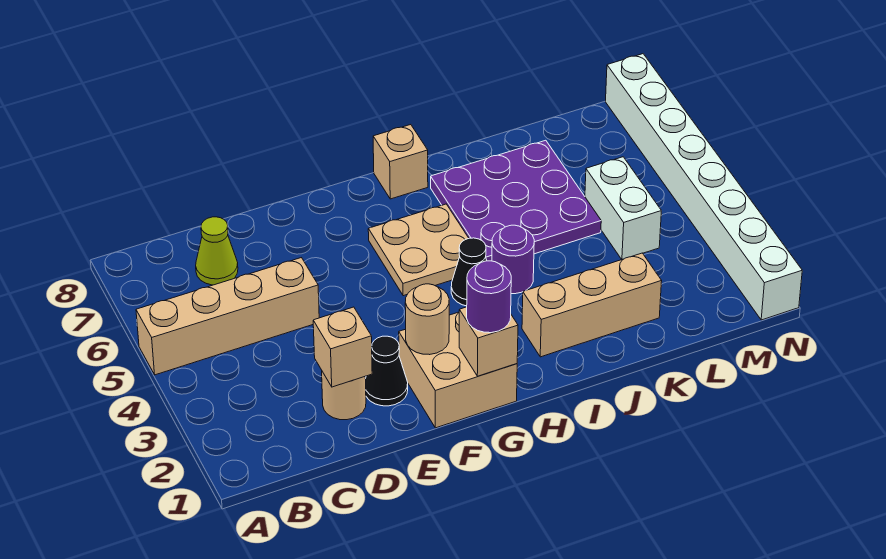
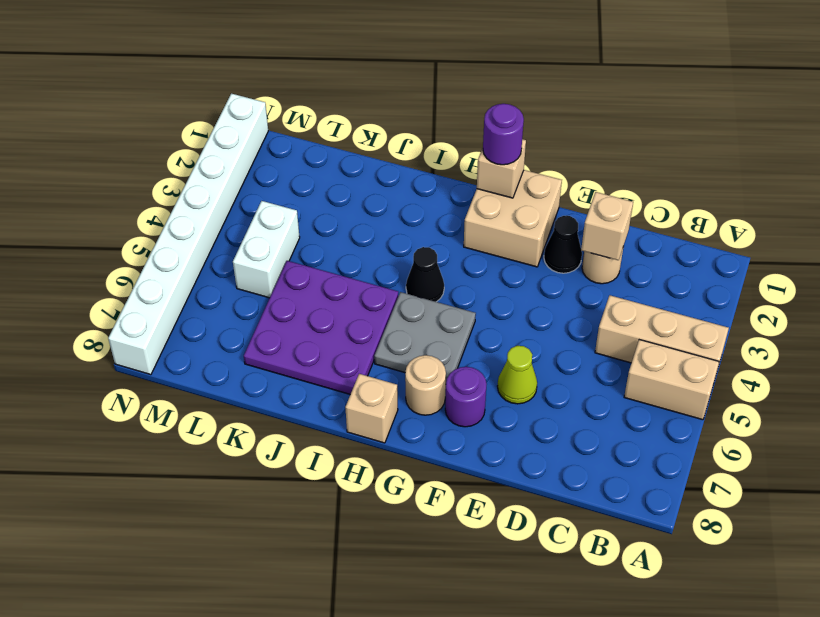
tan brick A5:D5 level 1 -> tan brick A5:B5 level 1
lime cone C7 level 1 -> lime cone E6 level 1
tan round brick F2 level 2 -> tan round brick G7 level 1
tan plate G5:H6 level 1 -> grey plate G5:H6 level 1
tan brick I2:K2 level 1 -> tan brick A4:C4 level 1
purple round brick I4 level 1 -> purple round brick F7 level 1

